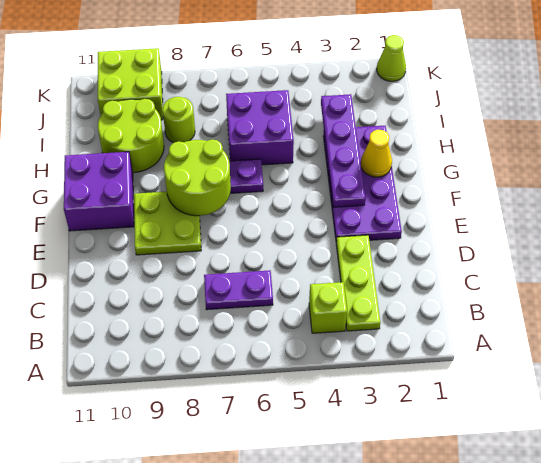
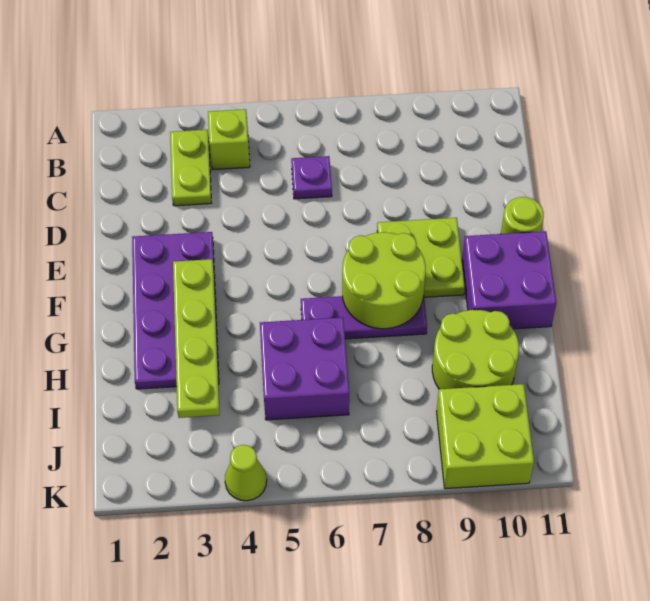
lime plate B3:D3 level 1 -> lime plate B3:C3 level 1
purple plate C6:C7 level 1 -> purple plate C6 level 1
purple plate F3:I3 level 2 -> lime plate F3:I3 level 2
yellow cone G2 level 2 -> none
lime round brick I8 level 1 -> lime round brick E11 level 1
lime cone K1 level 1 -> lime cone K4 level 1

